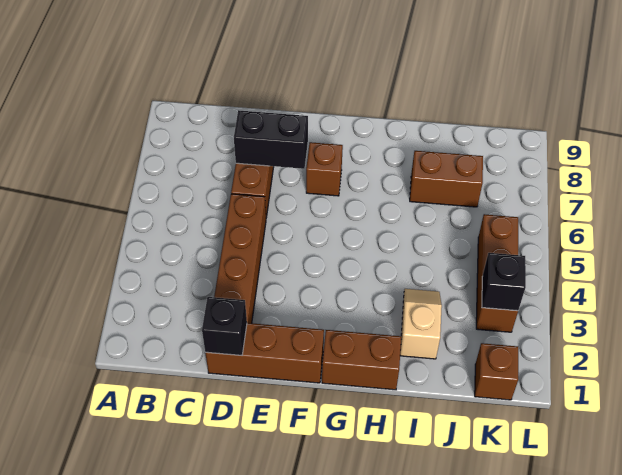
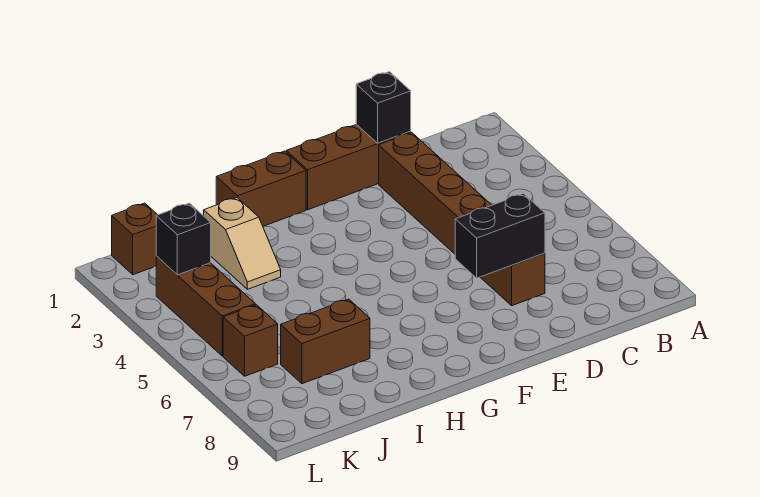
brown brick F7 level 1 -> brown brick K6 level 1

